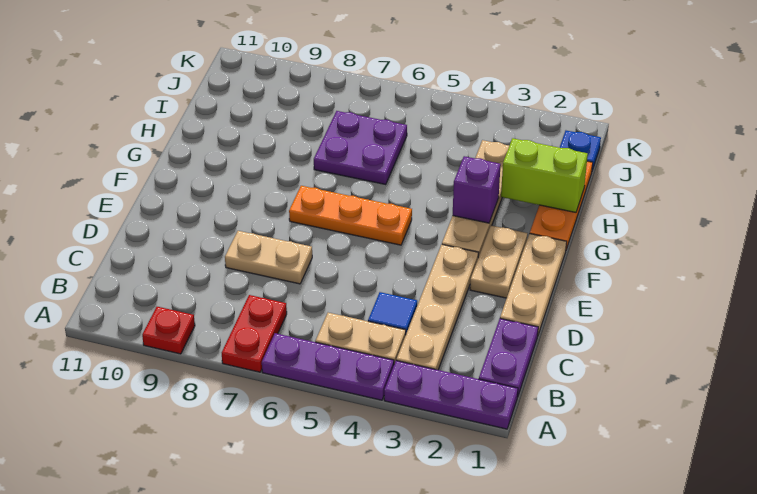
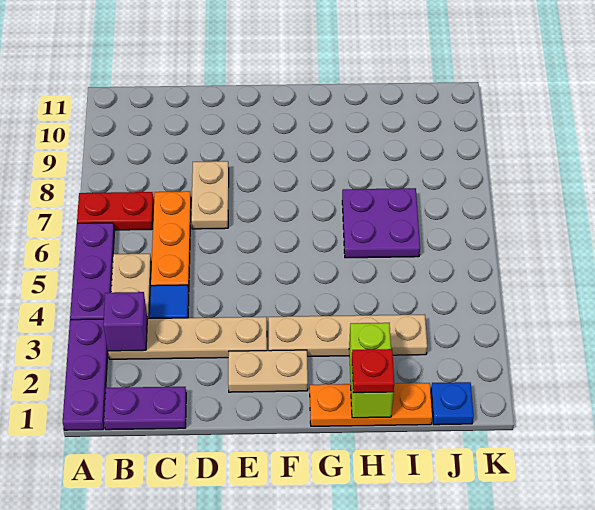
red plate A9 level 1 -> red plate H1 level 3
tan plate D1:F1 level 1 -> none
orange plate F5:F7 level 1 -> orange plate C5:C7 level 1
purple brick G3 level 2 -> purple brick B3 level 2

